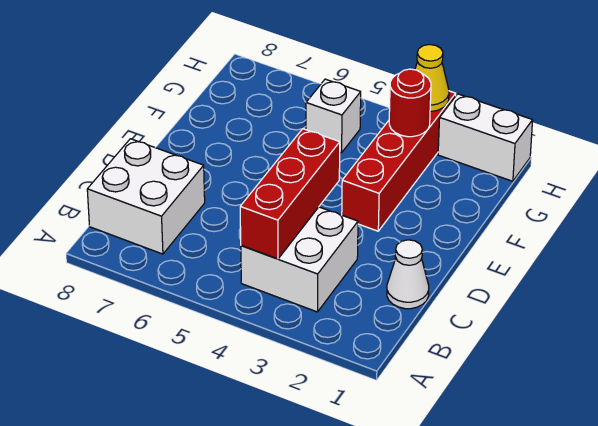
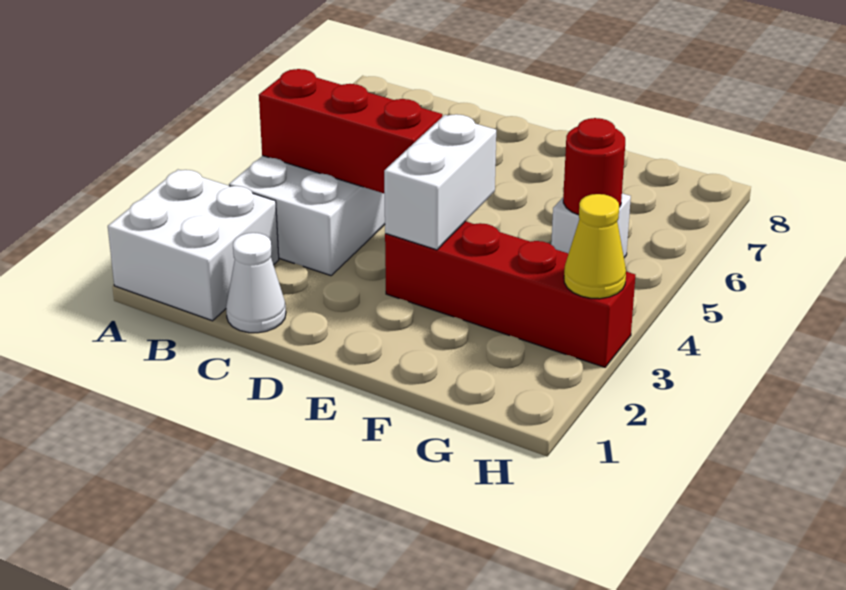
white brick B7:C8 level 1 -> white brick A1:B2 level 1
red round brick G3 level 2 -> red round brick G5 level 2
white brick H1:H2 level 1 -> white brick E3:E4 level 2

